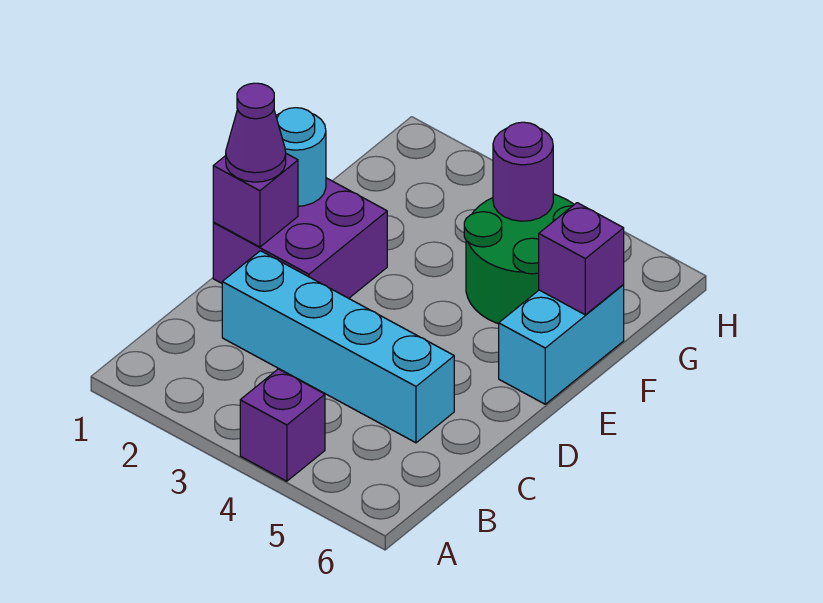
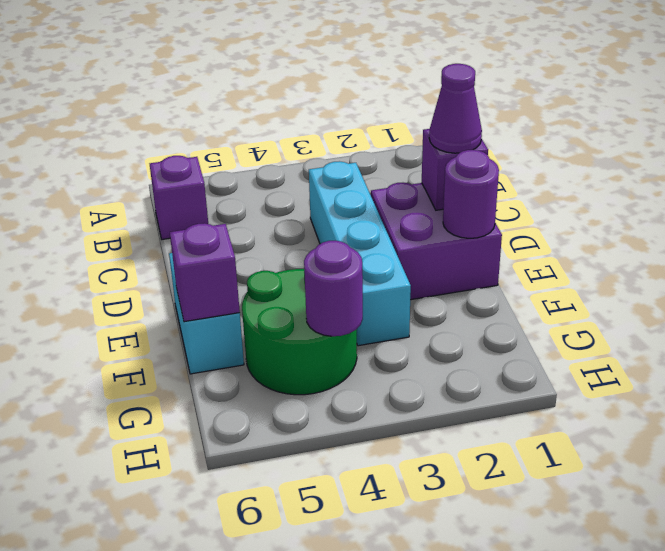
purple brick A4 level 1 -> purple brick B6 level 1
cyan brick C2:C5 level 1 -> cyan brick C3:F3 level 1
cyan round brick E1 level 2 -> purple round brick E1 level 2

